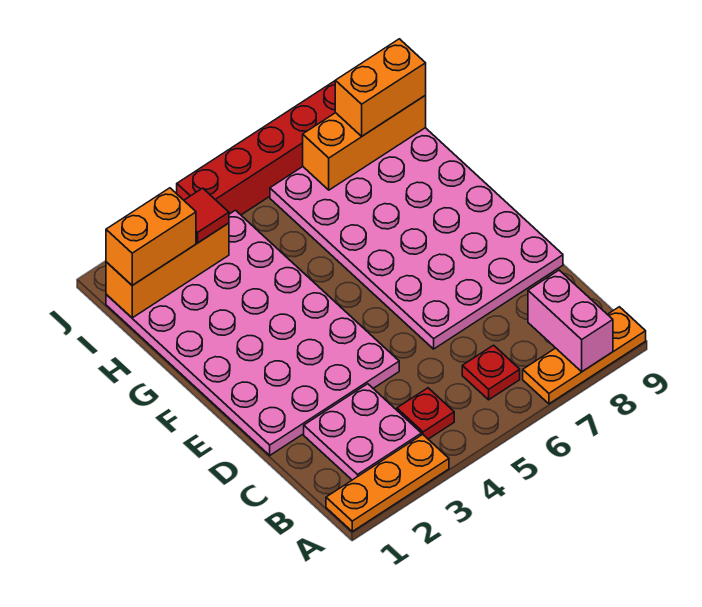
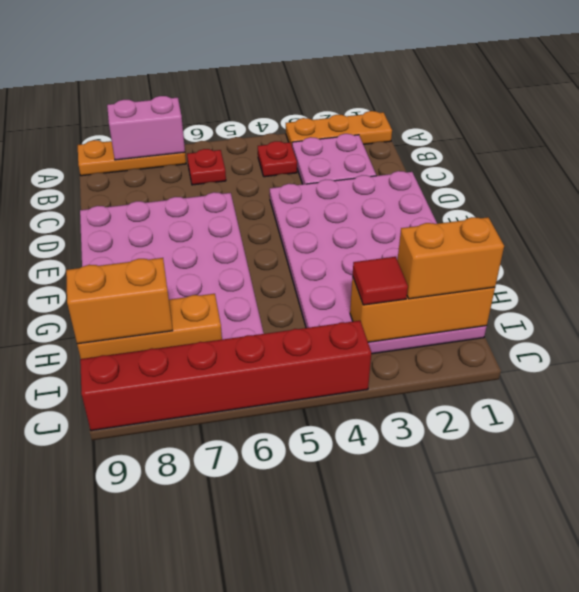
pink brick A8:B8 level 2 -> pink brick A7:A8 level 2

